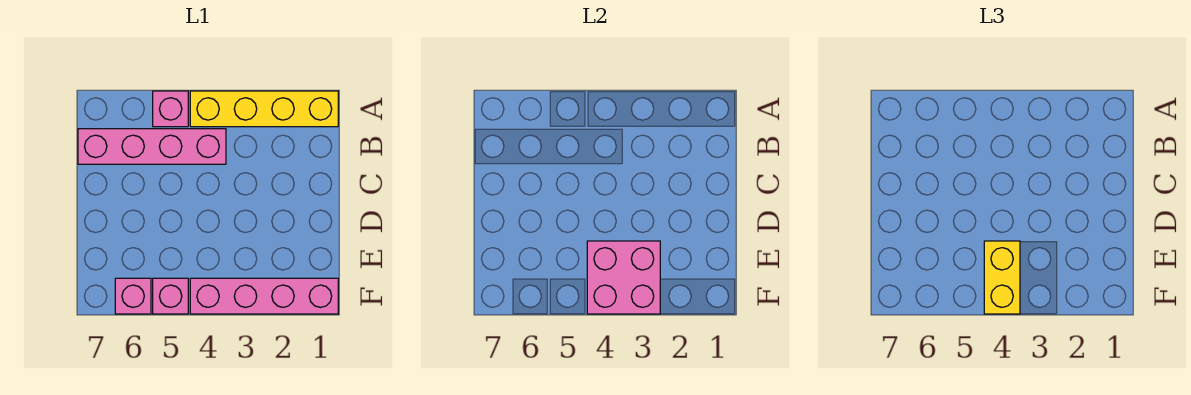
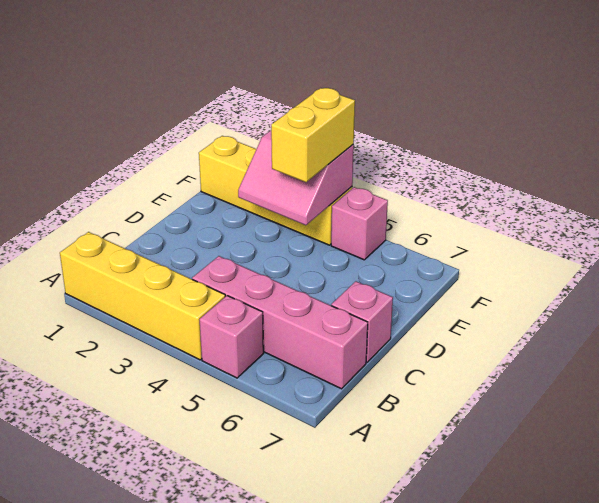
pink brick E3:F4 level 2 -> pink slope E3:F4 level 2 top F
pink brick F1:F4 level 1 -> yellow brick F1:F4 level 1
pink brick F6 level 1 -> pink brick C7 level 1

